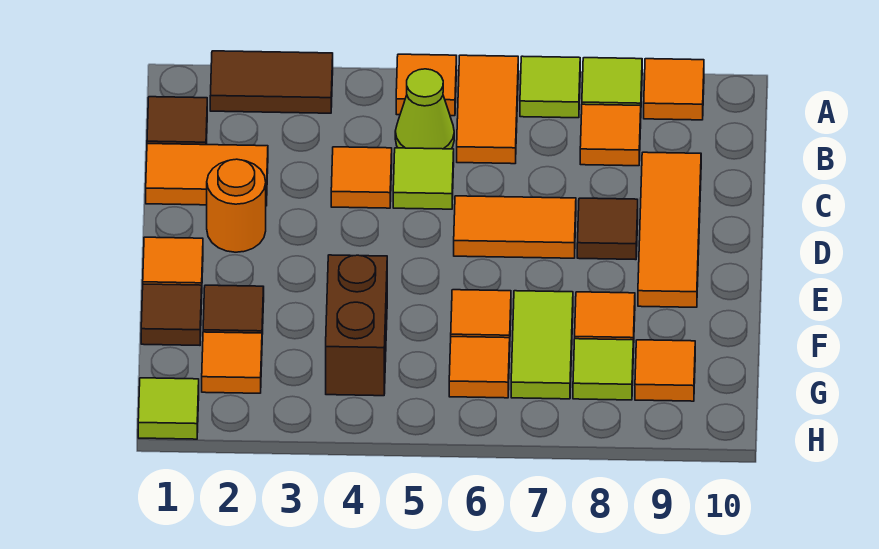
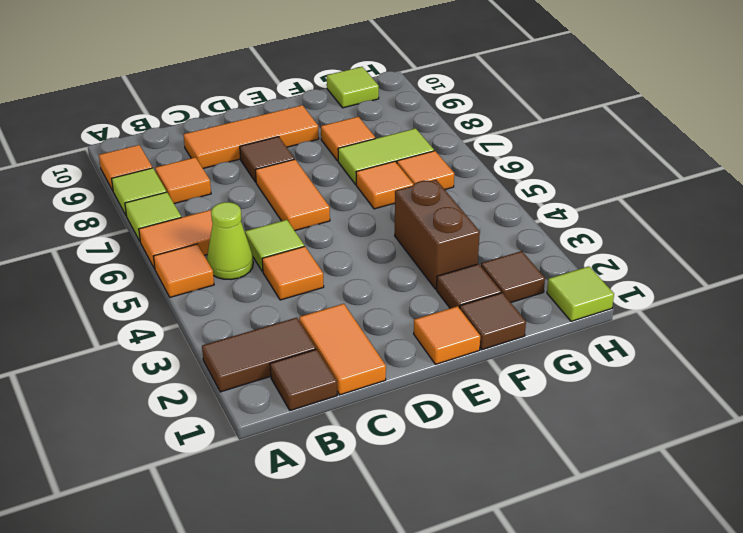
brown tile A2:A3 level 1 -> brown tile A2:B2 level 1
orange round brick D2 level 1 -> none
brown brick F4:G4 level 1 -> brown brick F3:F4 level 1
orange tile G2 level 1 -> brown tile G2 level 1
lime tile G8 level 1 -> lime tile G10 level 1
orange tile G9 level 1 -> none

